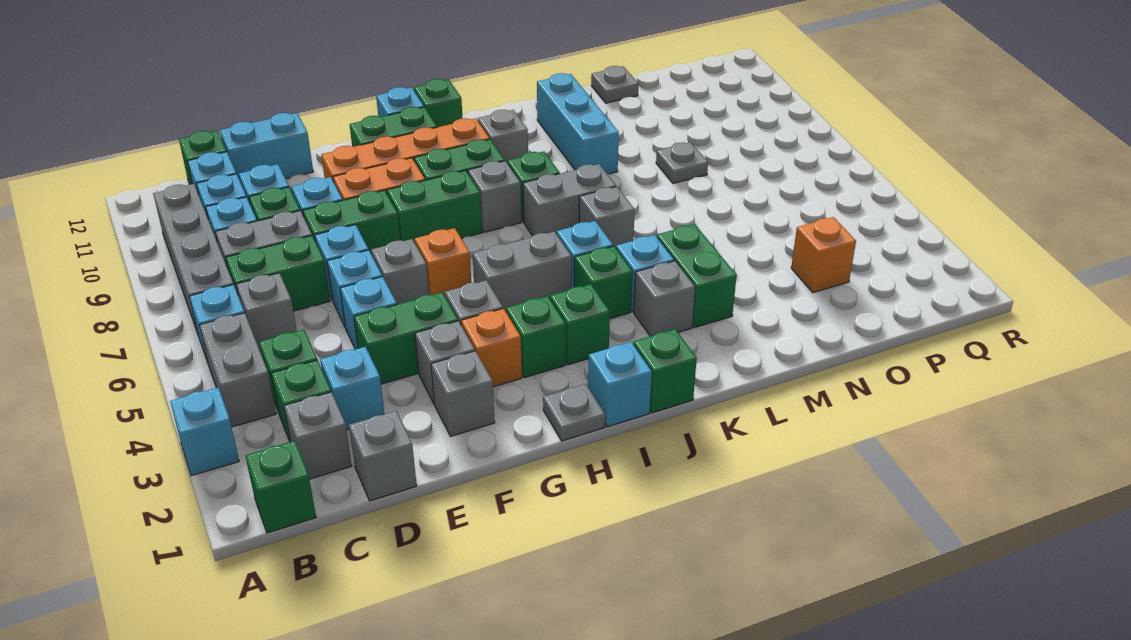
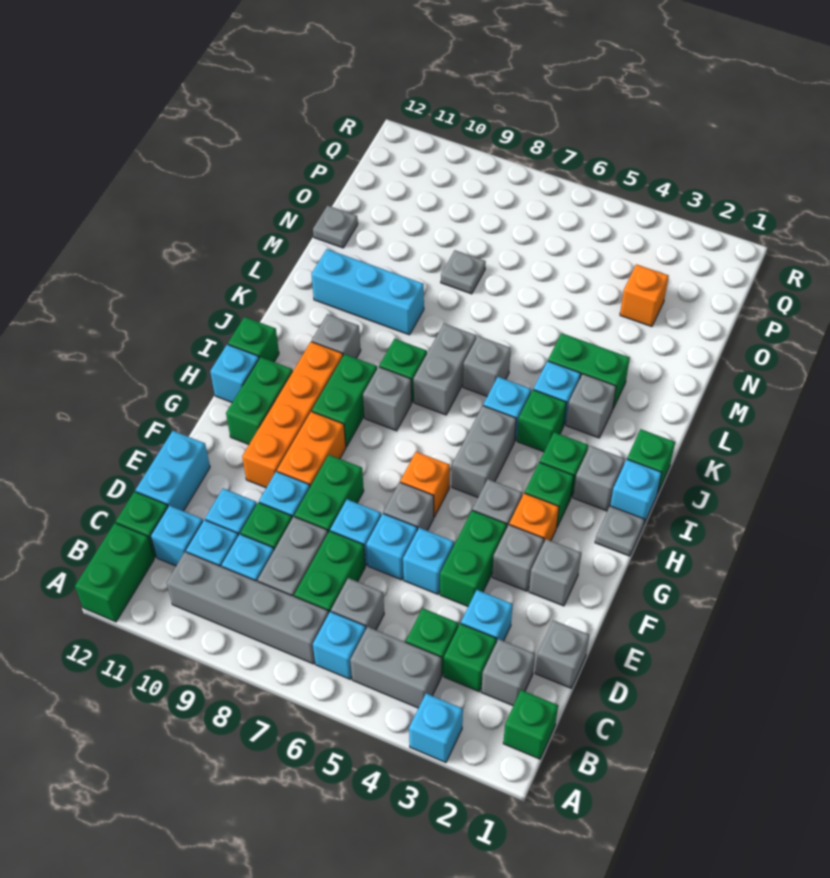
green brick G8:H8 level 1 -> green brick A12:B12 level 1
none -> grey brick I2 level 1

